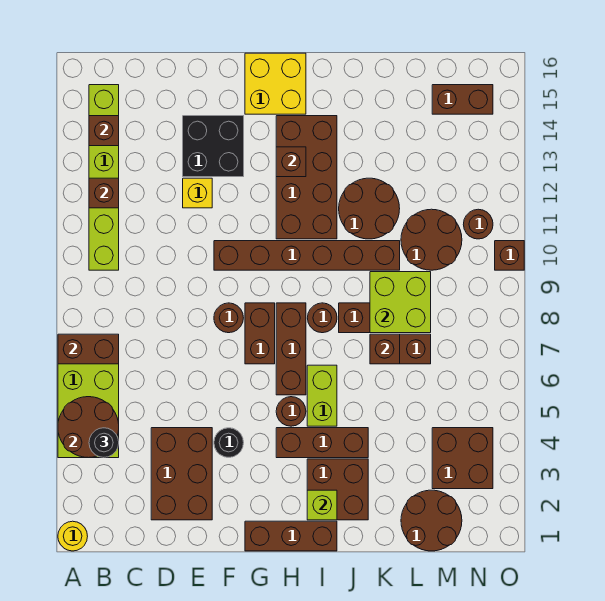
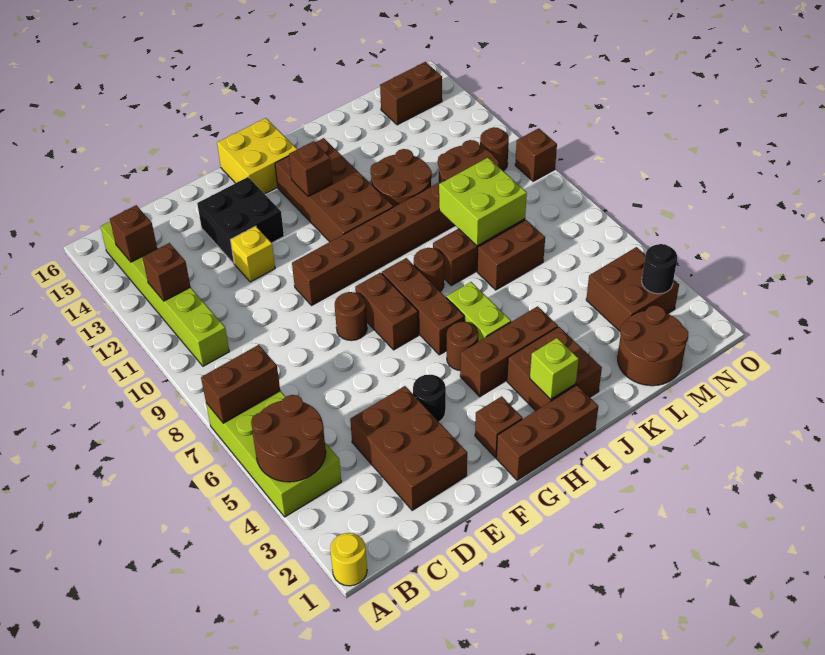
black round brick B4 level 3 -> black round brick N3 level 2
brown brick K7 level 2 -> brown brick G2 level 1

